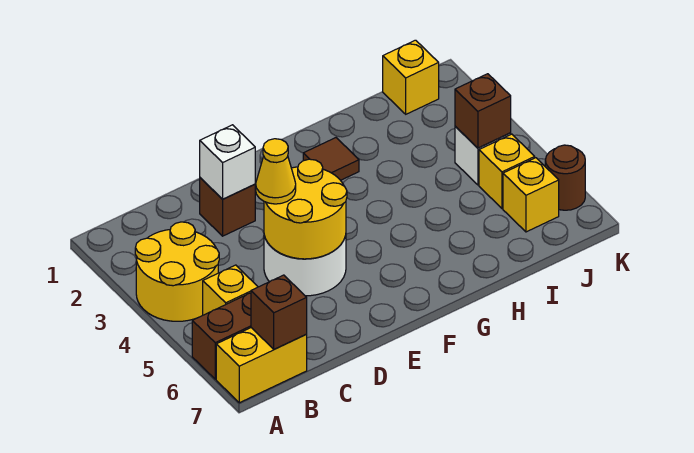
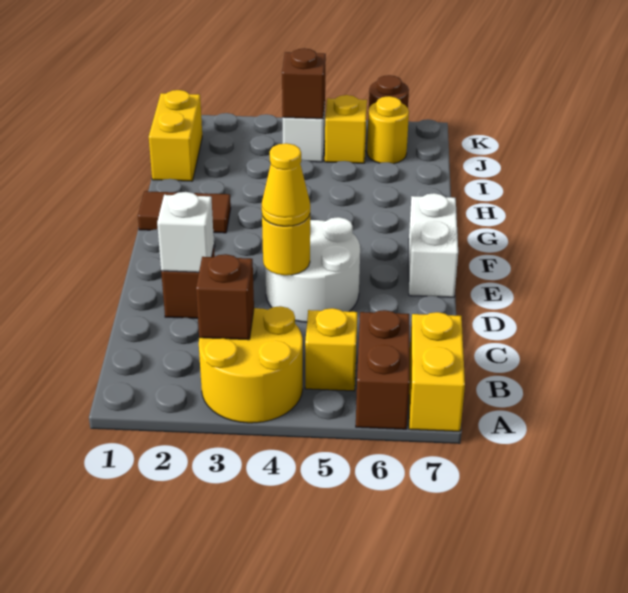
brown brick B7 level 2 -> brown brick B3 level 2
yellow round brick D4:E5 level 2 -> yellow round brick D4 level 2
none -> white brick E7:F7 level 1
brown tile G2 level 1 -> brown tile G1:G2 level 1
yellow brick J1 level 1 -> yellow brick I1:J1 level 1
yellow brick J6 level 1 -> yellow round brick J6 level 1

